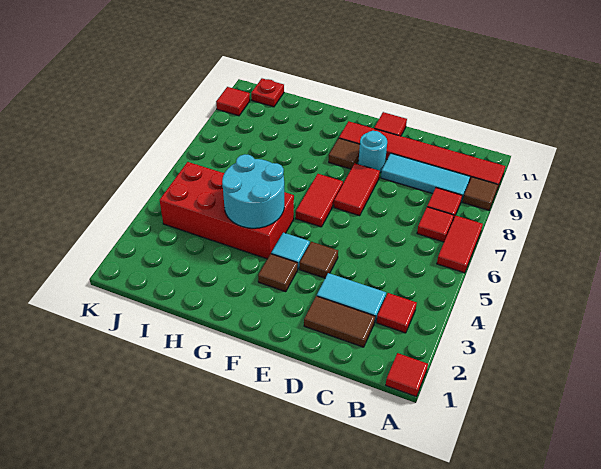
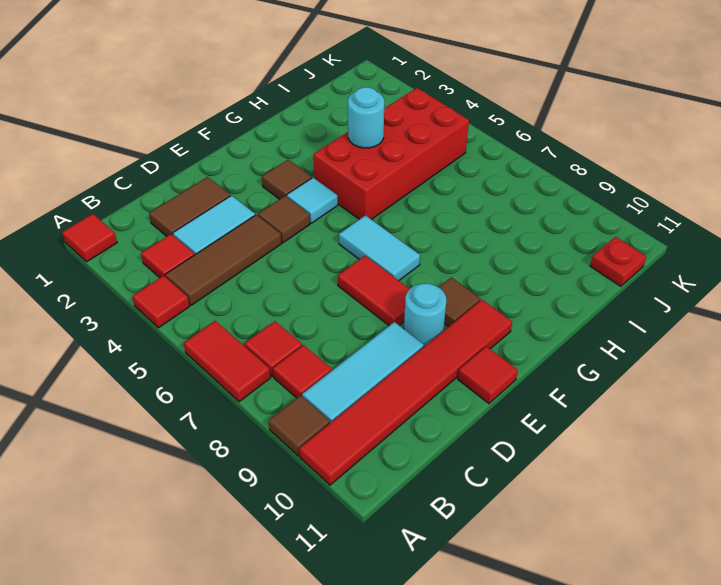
none -> brown tile B4:D4 level 1
red tile F6:F7 level 1 -> cyan tile F6:F7 level 1
cyan round brick G4:H5 level 2 -> cyan round brick H4 level 2
red tile K10 level 1 -> red tile A4 level 1

